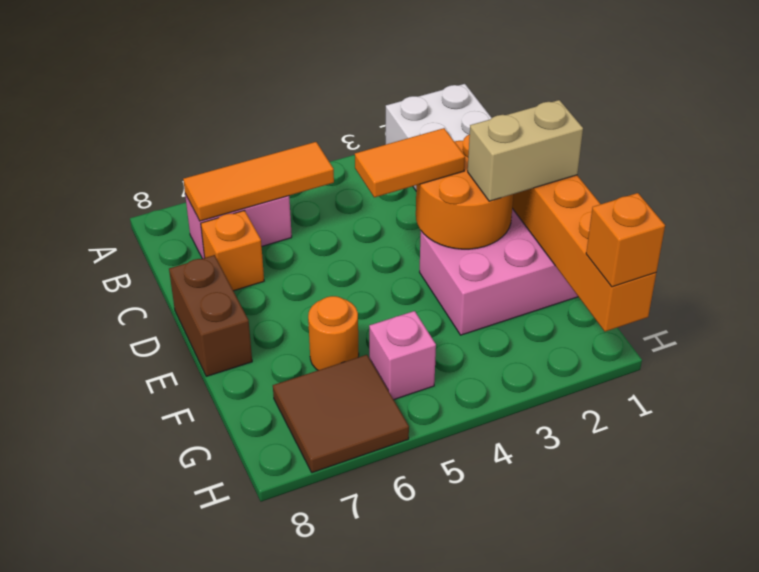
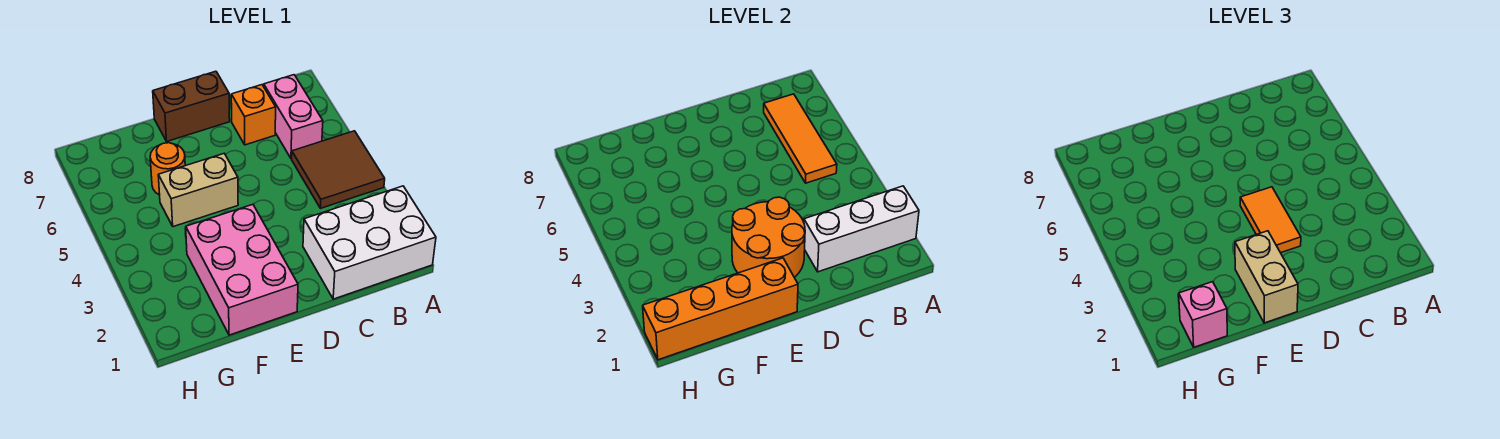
none -> white brick A2:C2 level 2
none -> tan brick E5:F5 level 1
pink brick G5 level 1 -> pink brick G1 level 3
brown tile G6:H7 level 1 -> brown tile A4:B5 level 1
orange brick H1 level 3 -> none

